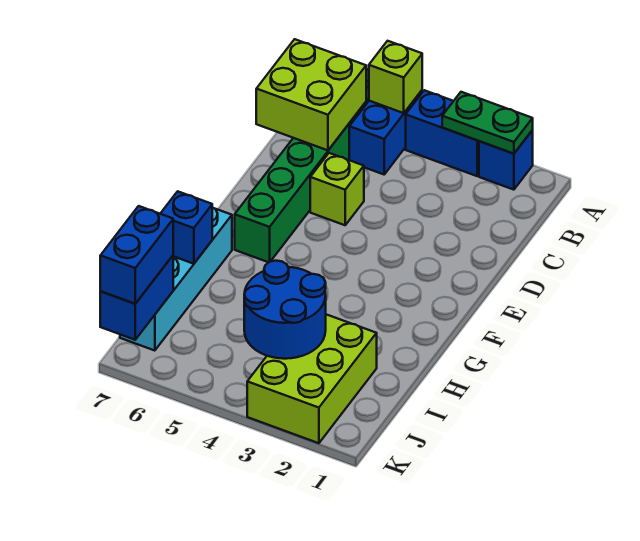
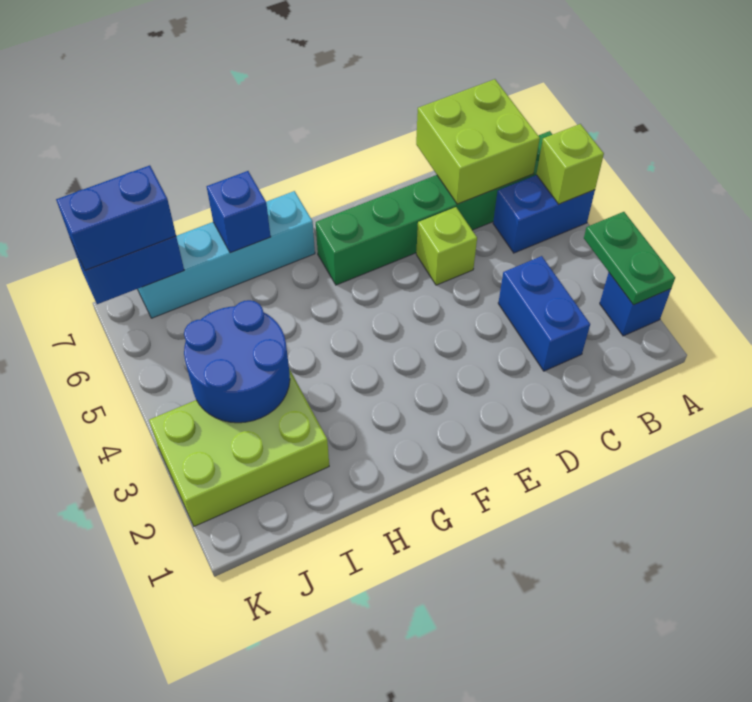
blue brick A3:A4 level 1 -> blue brick C2:C3 level 1

